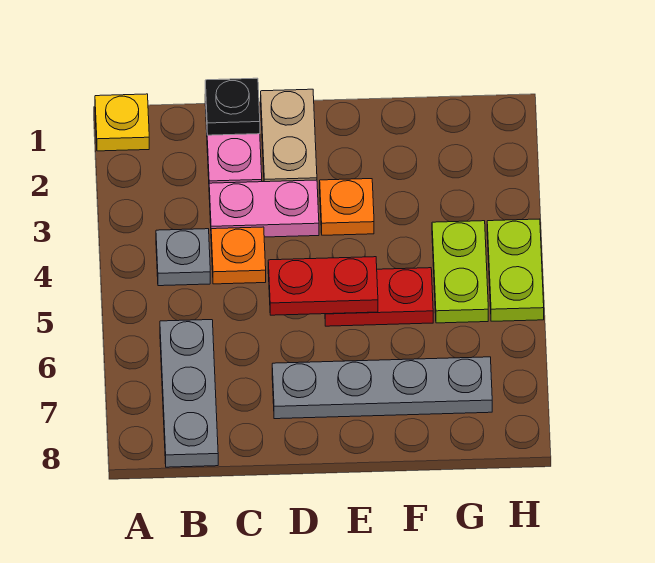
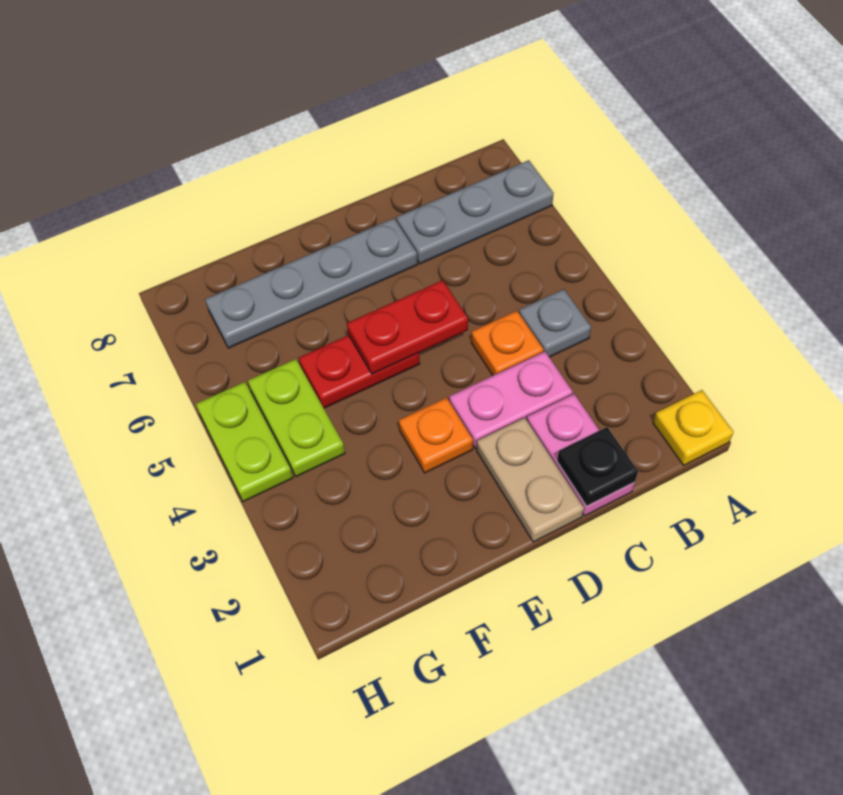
grey plate B6:B8 level 1 -> grey plate A7:C7 level 1

